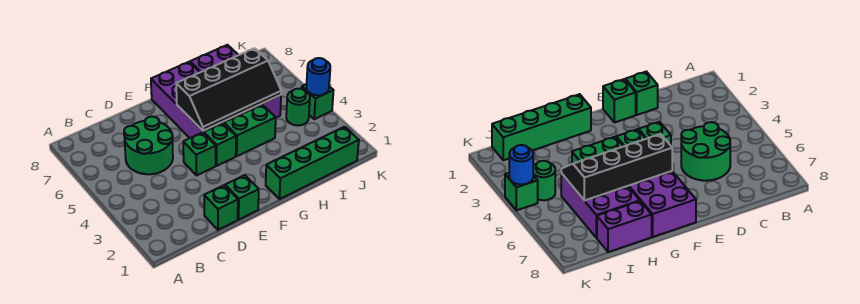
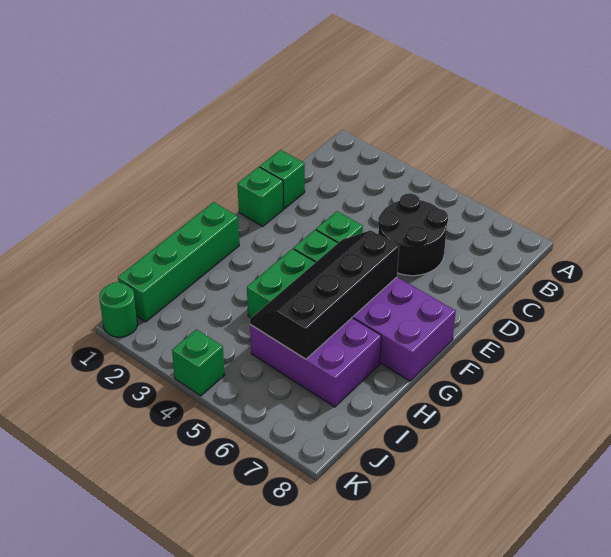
green round brick C5:D6 level 1 -> black round brick C5:D6 level 1
purple brick H8:I8 level 1 -> none
green round brick J4 level 1 -> green round brick K1 level 1
blue round brick K4 level 2 -> none

